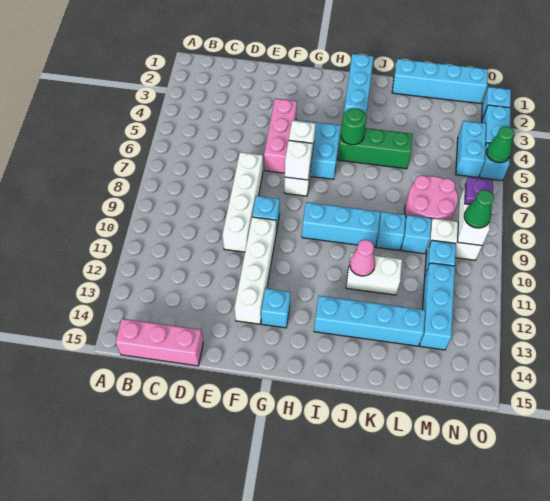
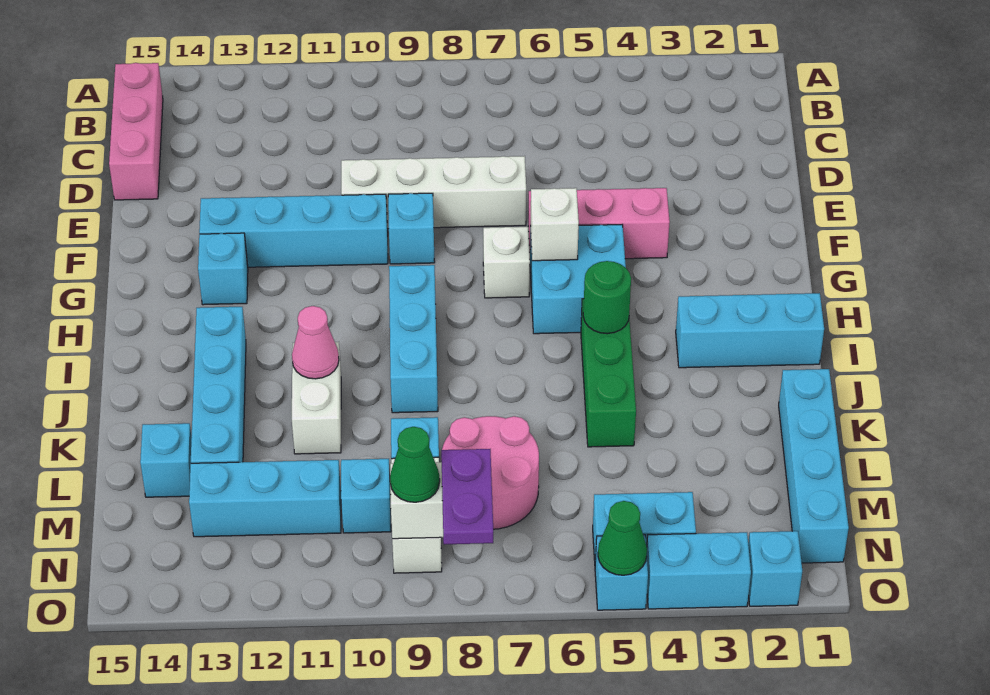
white brick F10:F13 level 1 -> cyan brick F10:F13 level 1
white brick G7 level 2 -> none
cyan brick K9 level 1 -> cyan brick L14 level 1
purple plate N8 level 3 -> purple plate N8:O8 level 3

